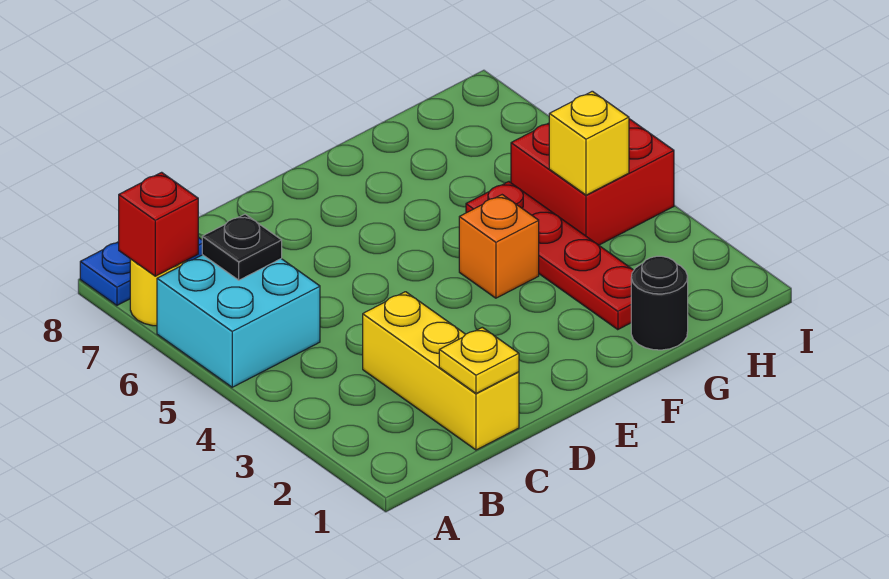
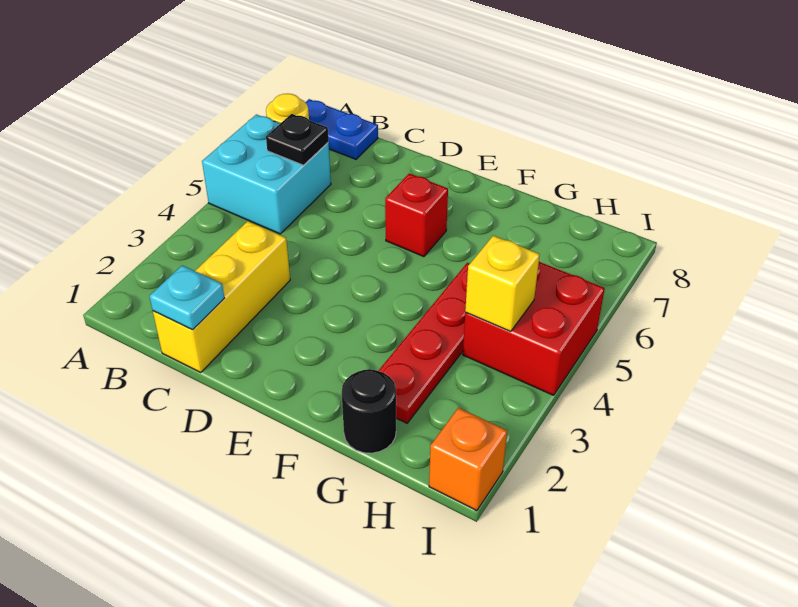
red brick A7 level 2 -> red brick E6 level 1
yellow plate C1 level 2 -> cyan plate C1 level 2
orange brick F4 level 1 -> orange brick I1 level 1

